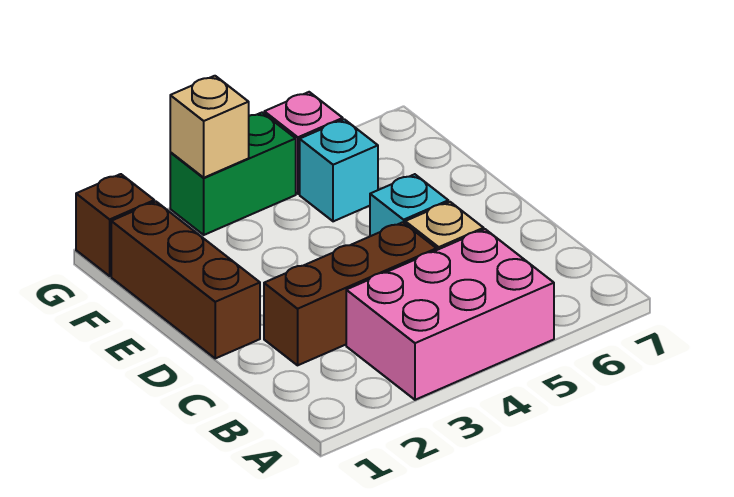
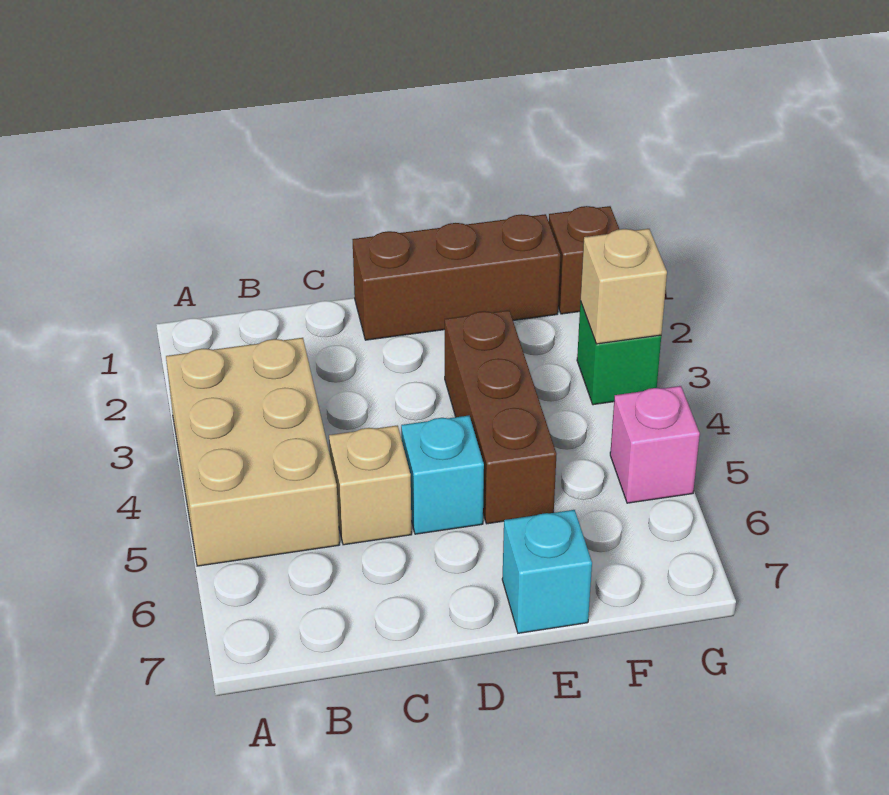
pink brick A3:B5 level 1 -> tan brick A3:B5 level 1
brown brick C2:C4 level 1 -> brown brick E3:E5 level 1
cyan brick F5 level 1 -> cyan brick E7 level 1
green brick G3:G4 level 1 -> green brick G3 level 1

